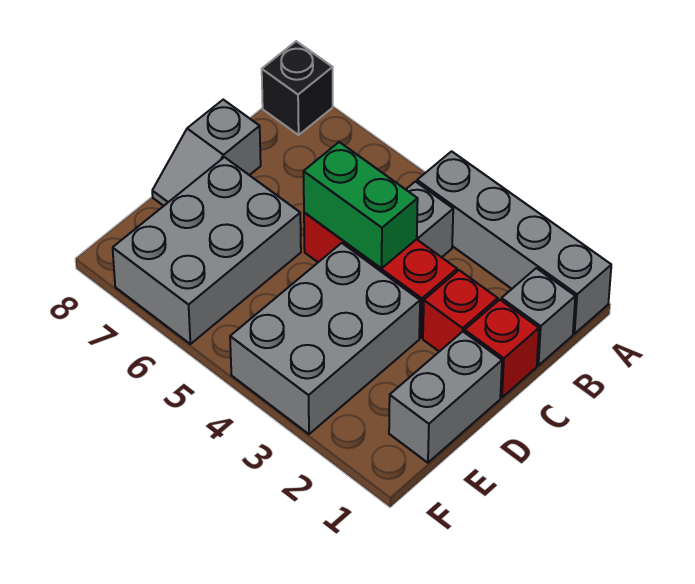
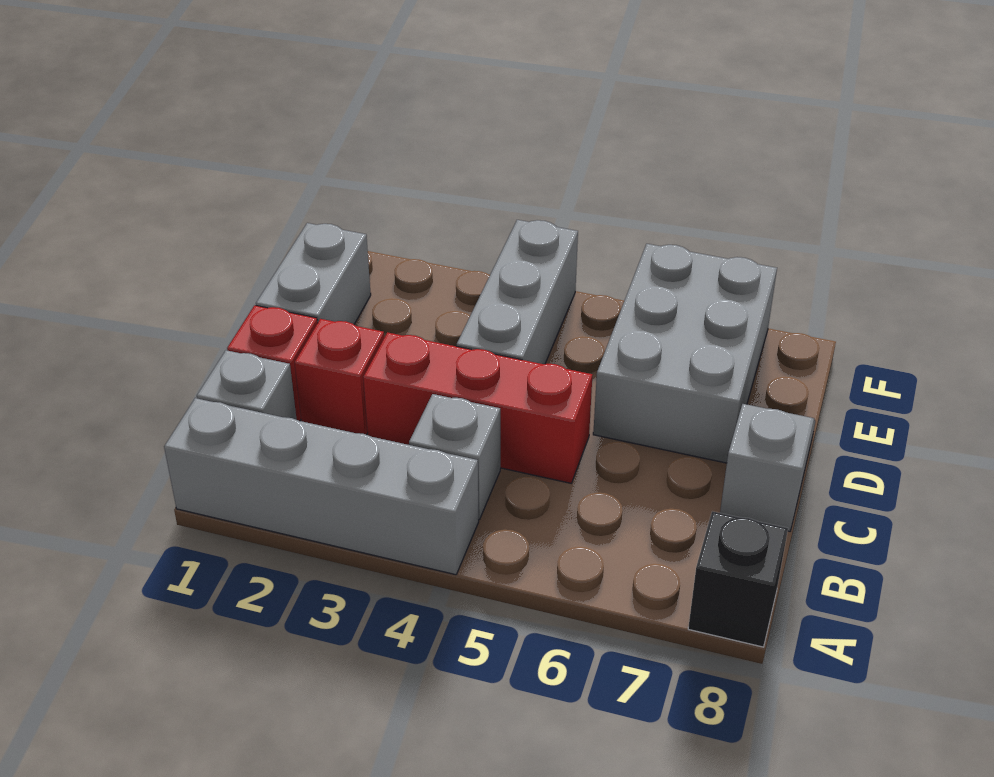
green brick C4:C5 level 2 -> none
grey brick D3:F4 level 1 -> grey brick D4:F4 level 1

